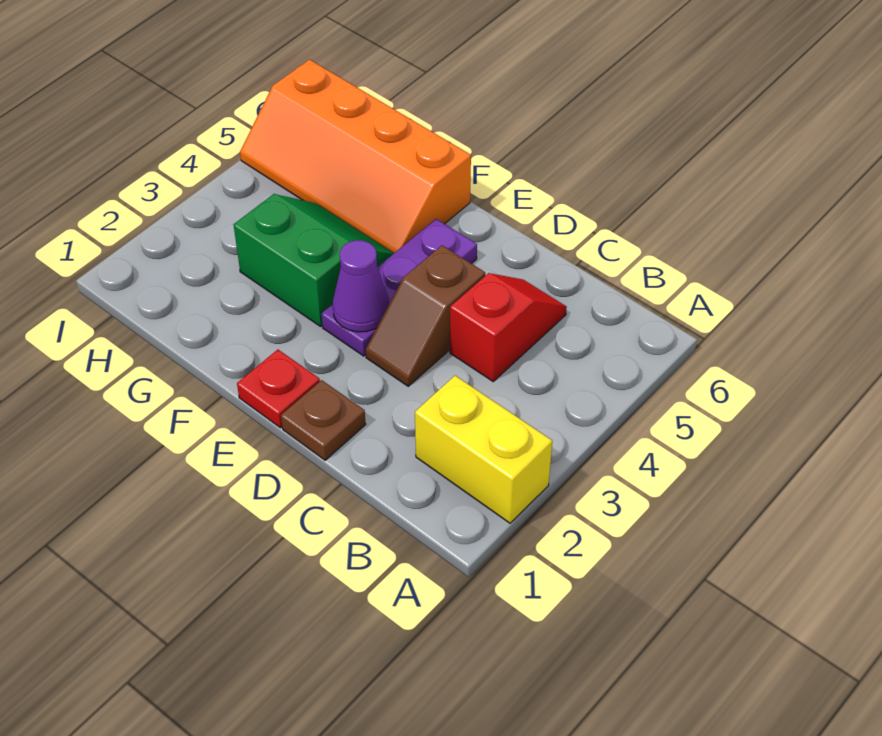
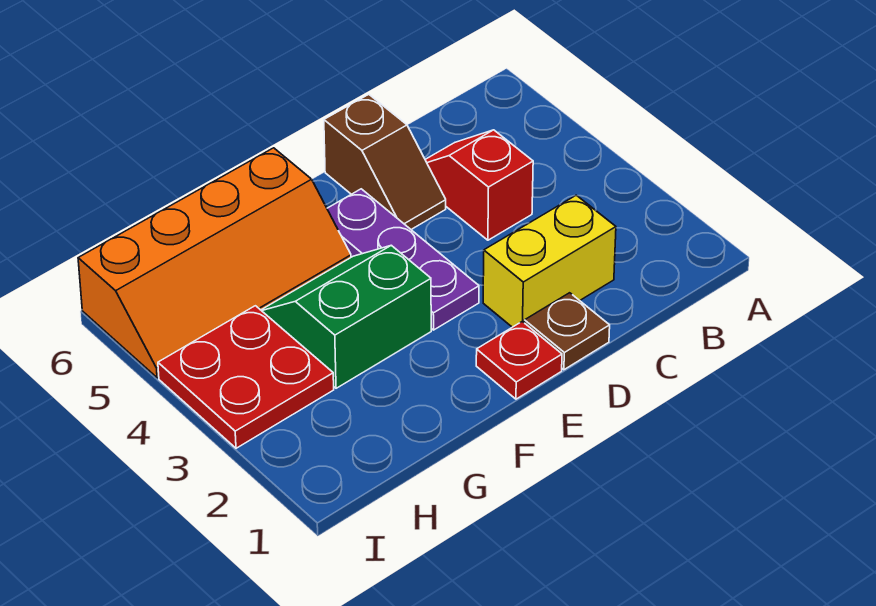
yellow brick A2:B2 level 1 -> yellow brick C2:D2 level 1
brown slope D3:D4 level 1 top 4 -> brown slope D5:D6 level 1 top 6
purple cone E3 level 2 -> none
none -> red plate H3:I4 level 1

